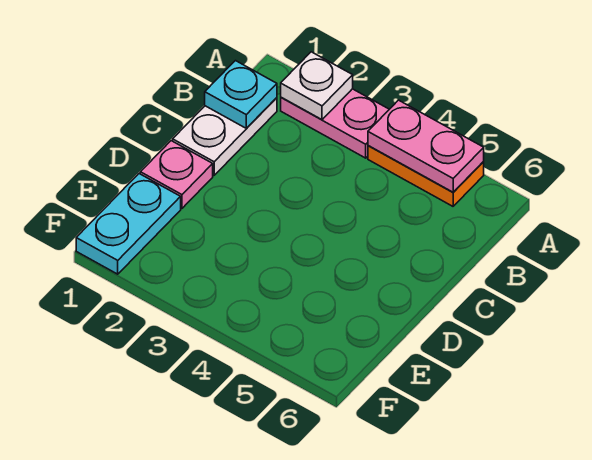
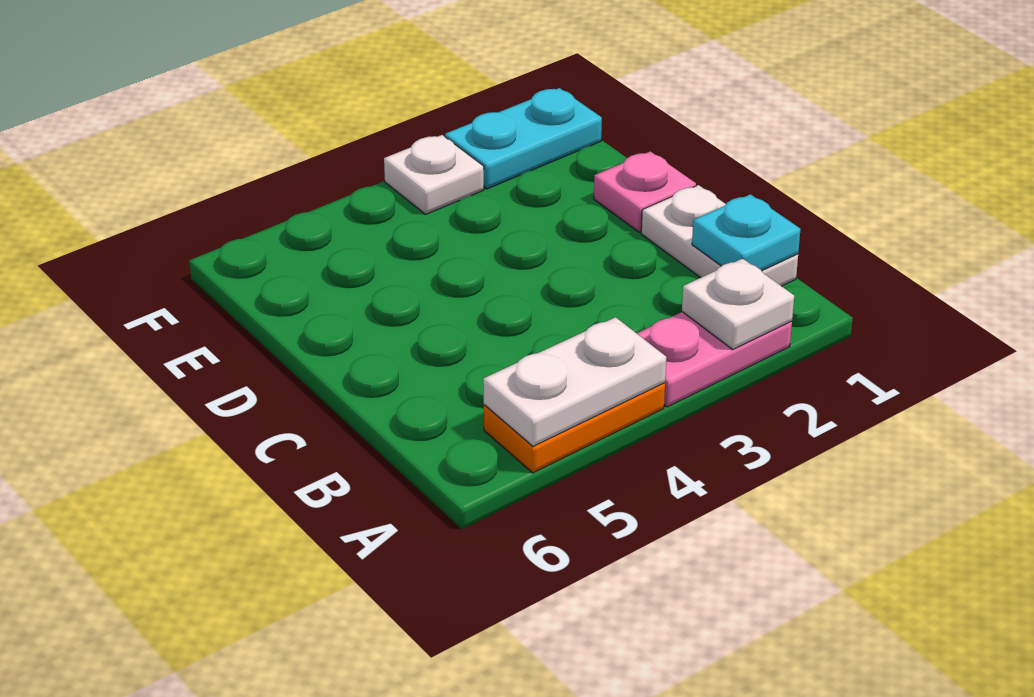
pink plate A4:A5 level 2 -> white plate A4:A5 level 2
cyan plate E1:F1 level 1 -> cyan plate F1:F2 level 1
none -> white plate F3 level 1

